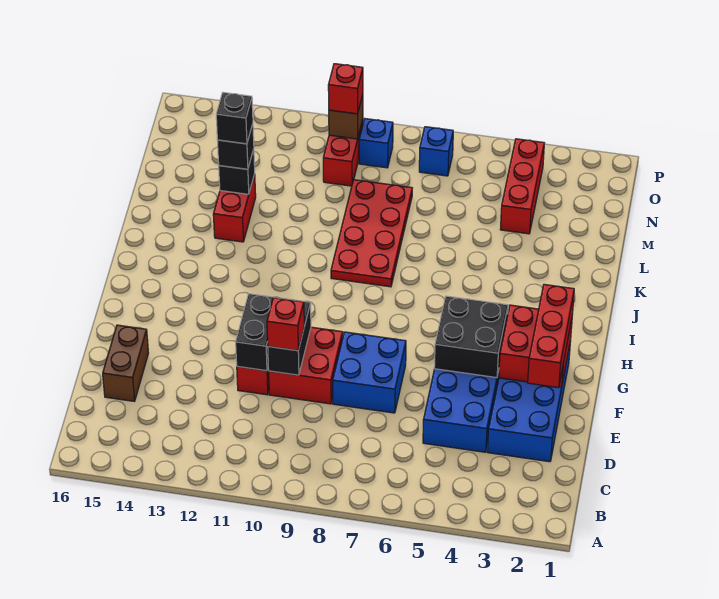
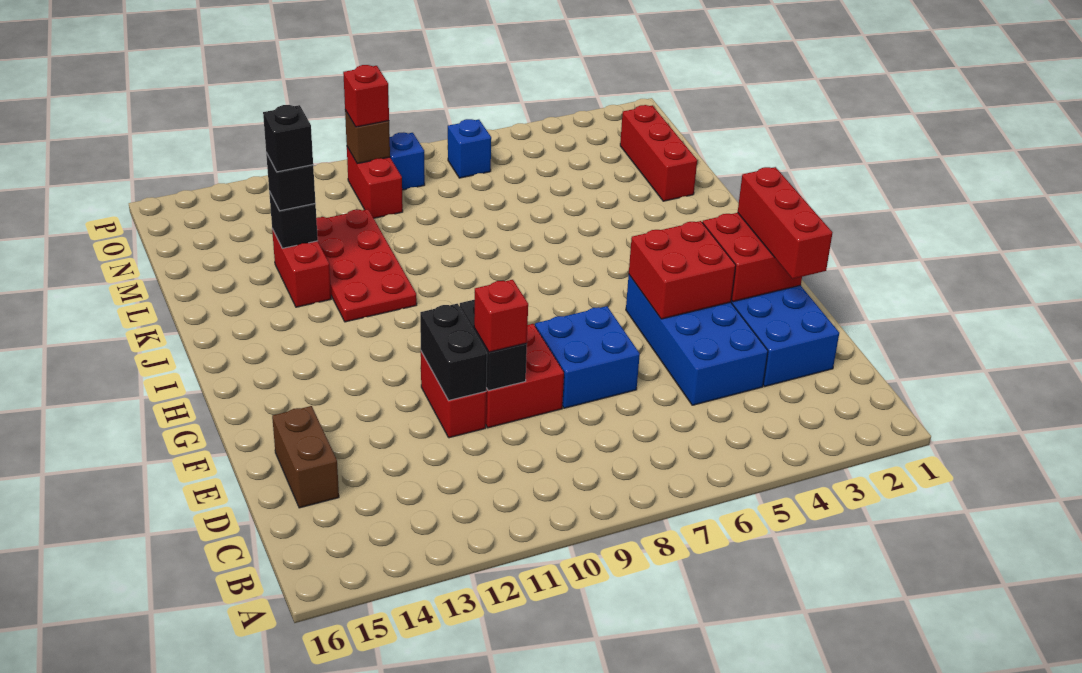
black brick F4:G5 level 2 -> red brick F4:G5 level 2
red plate J8:M9 level 1 -> red plate J11:M12 level 1
red brick M4:O4 level 1 -> red brick L2:N2 level 1

